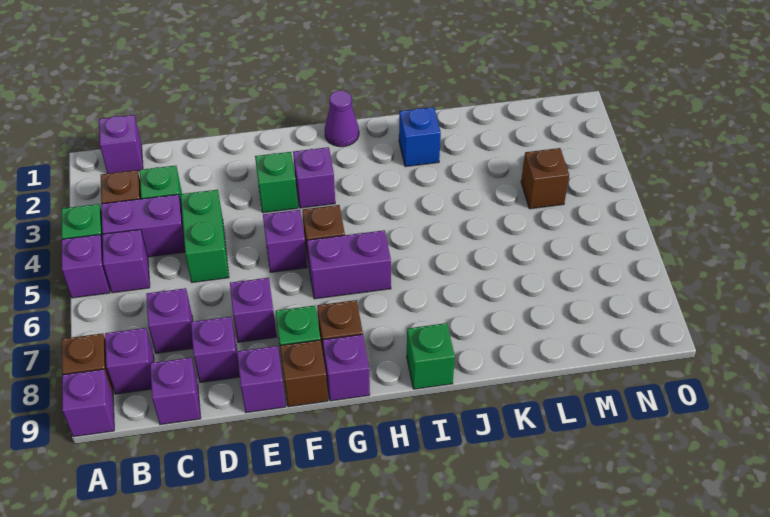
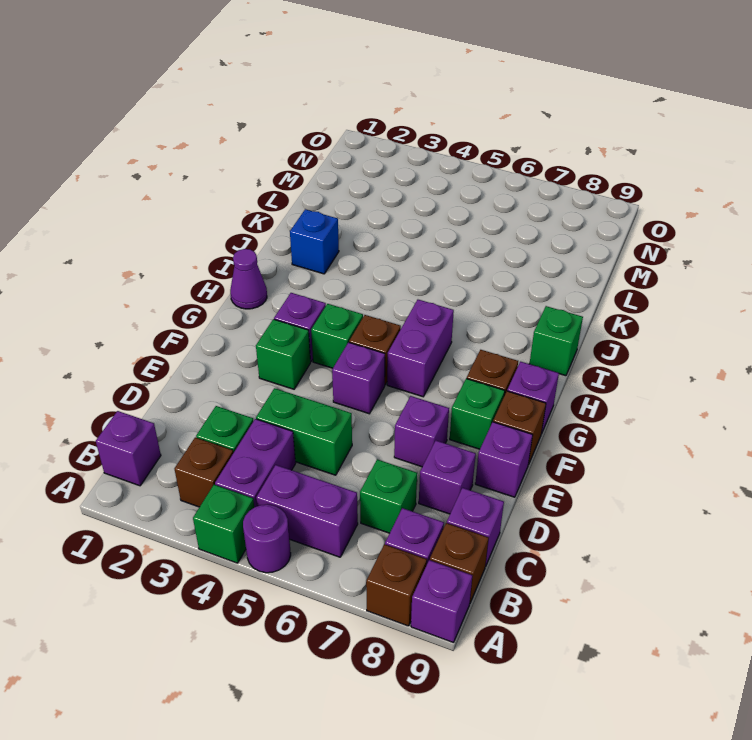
purple brick A5 level 1 -> purple round brick A5 level 1
purple brick B5 level 1 -> purple brick B5:B6 level 1
purple brick C7 level 1 -> green brick C7 level 1
none -> green brick G4 level 1
brown brick M4 level 1 -> brown brick B9 level 1

